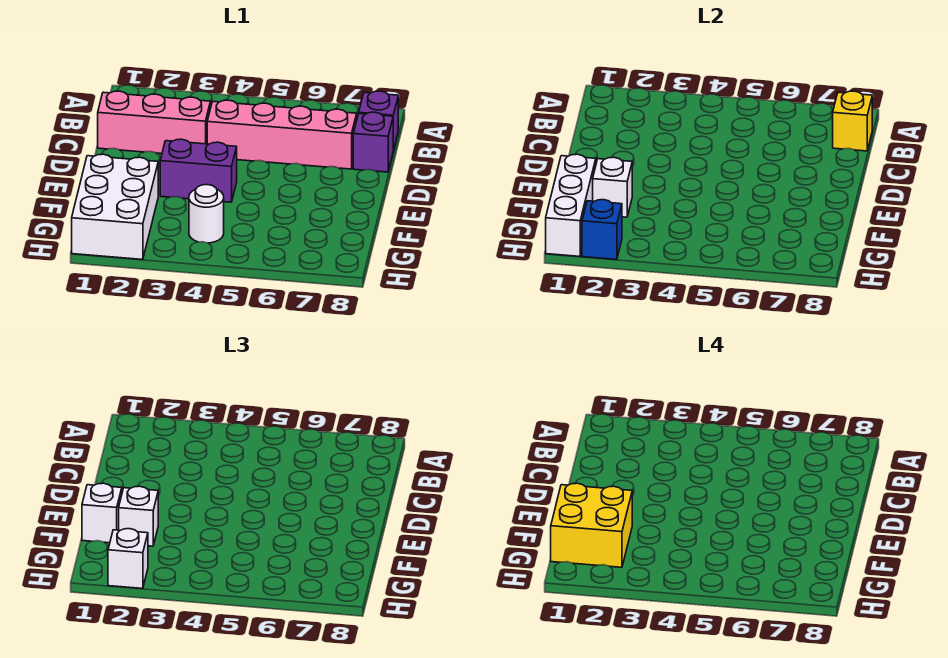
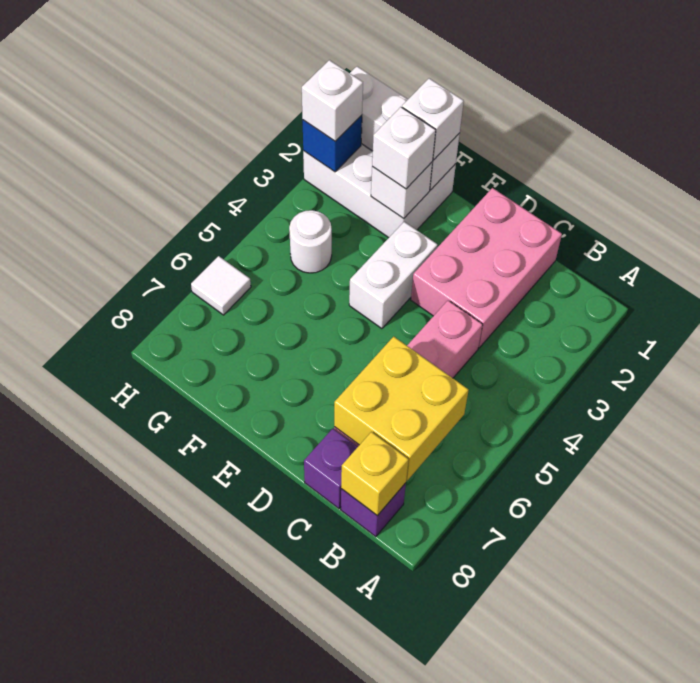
pink brick C1:C3 level 1 -> pink brick C1:D3 level 1
purple brick E3:E4 level 1 -> white brick E3:E4 level 1
yellow brick F1:G2 level 4 -> yellow brick B6:C7 level 2
none -> white tile H6 level 1

